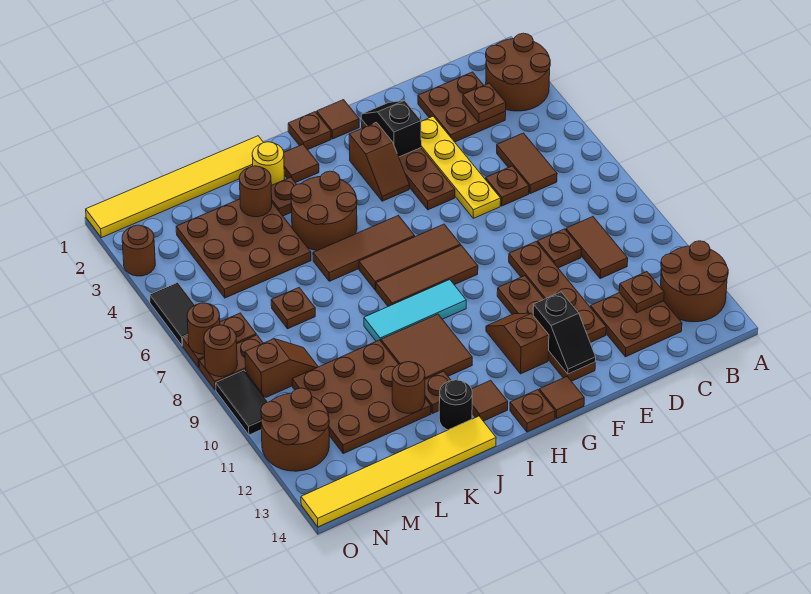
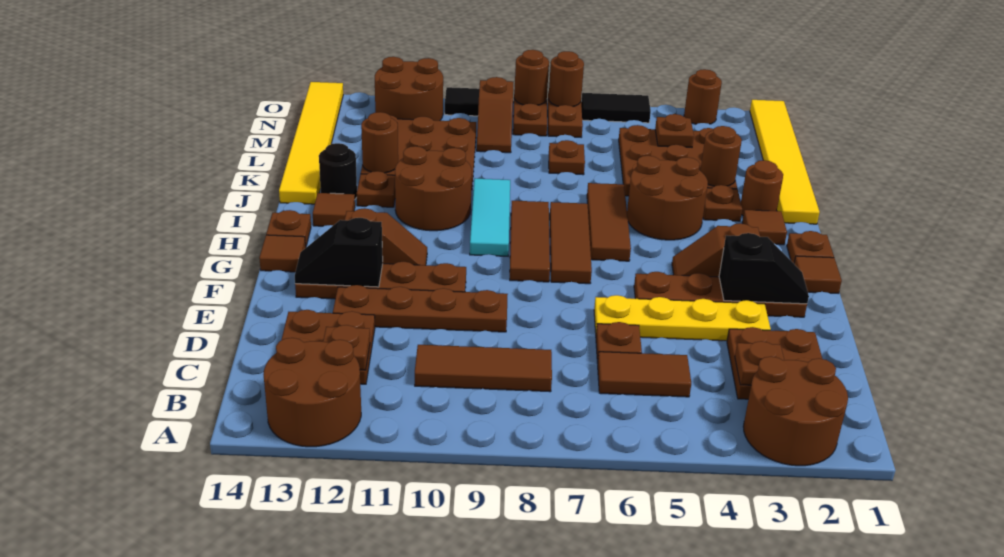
brown tile C9:C10 level 1 -> brown tile C8:C10 level 1
brown plate D9 level 1 -> brown plate M4 level 2
brown tile I10:J11 level 1 -> brown round brick I10:J11 level 1
yellow round brick J2 level 1 -> brown round brick J2 level 1

